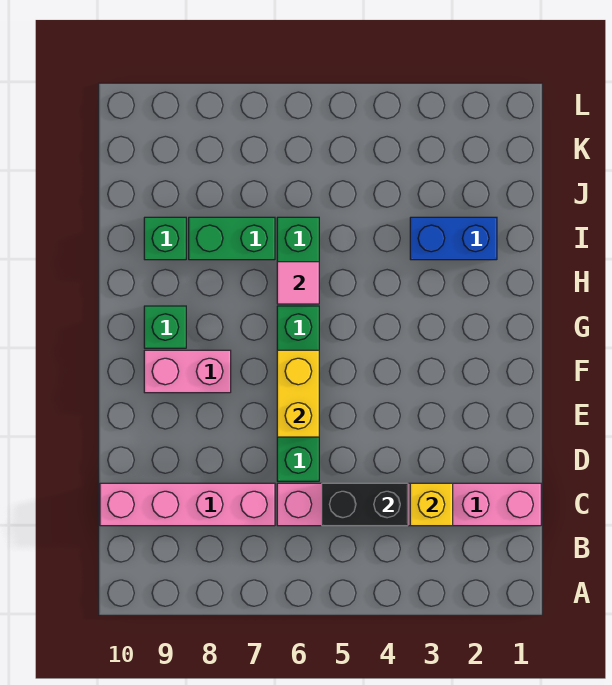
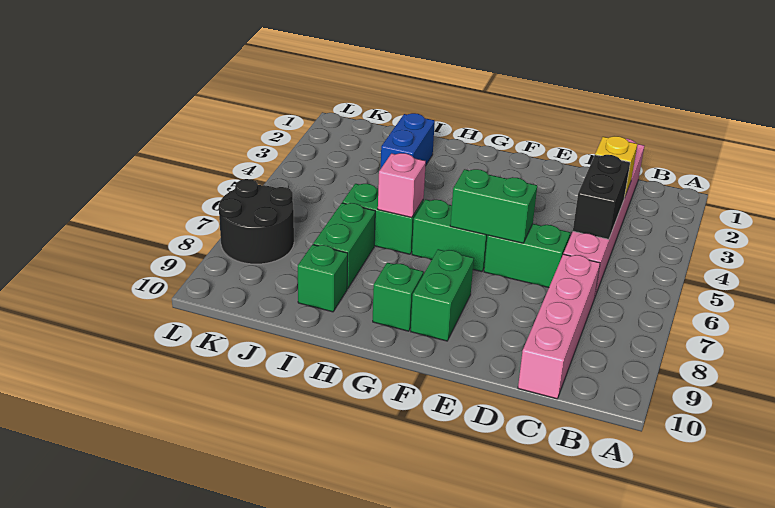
yellow brick E6:F6 level 2 -> green brick E6:F6 level 2
pink brick F8:F9 level 1 -> green brick F8:F9 level 1
pink tile H6 level 2 -> pink brick H6 level 2
none -> black round brick K7:L8 level 1

